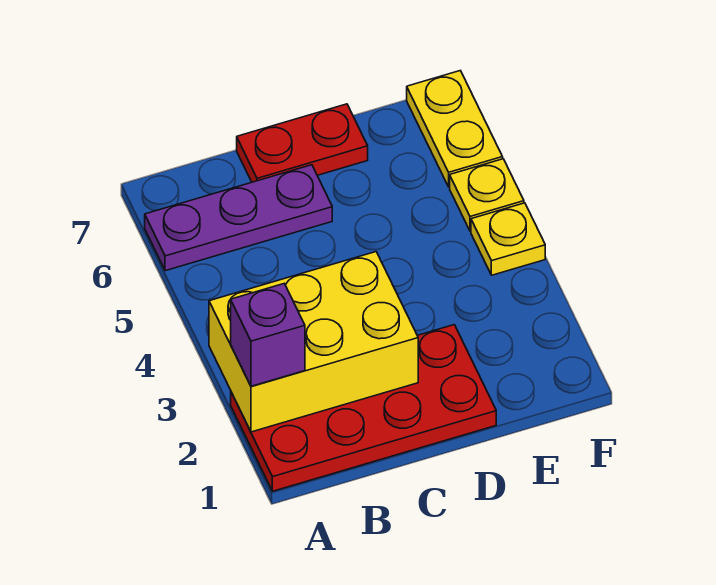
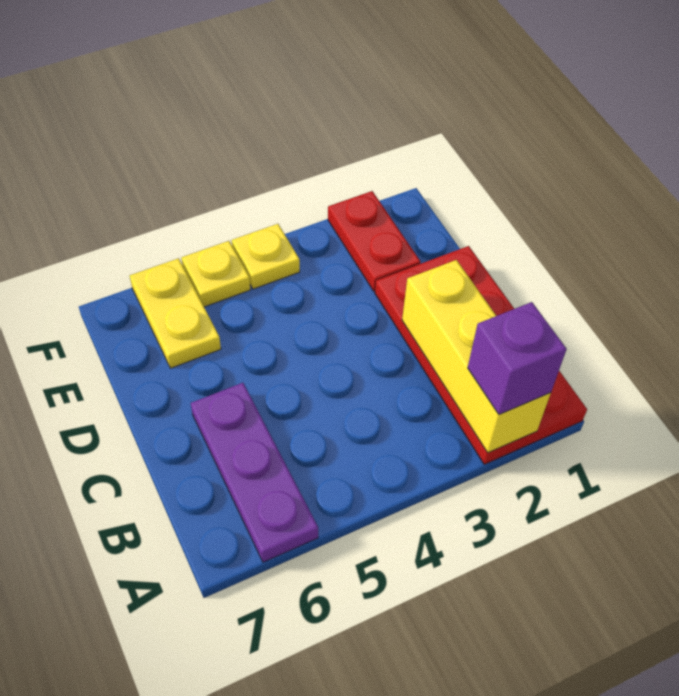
yellow brick A2:C3 level 2 -> yellow brick A2:C2 level 2
red plate C7:D7 level 1 -> red plate E2:F2 level 1
yellow plate F6:F7 level 1 -> yellow plate E6:F6 level 1

